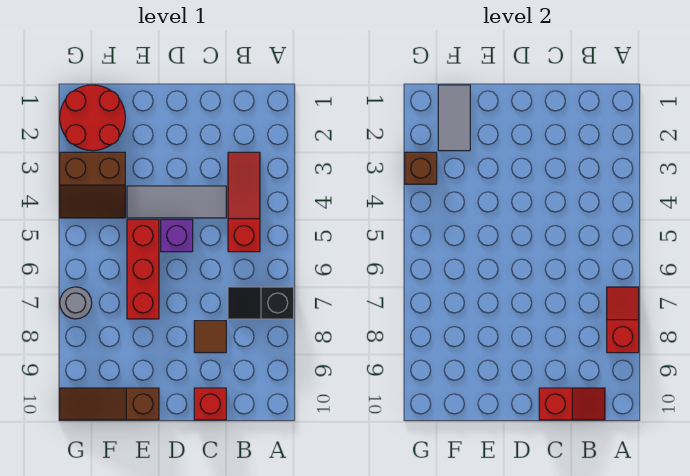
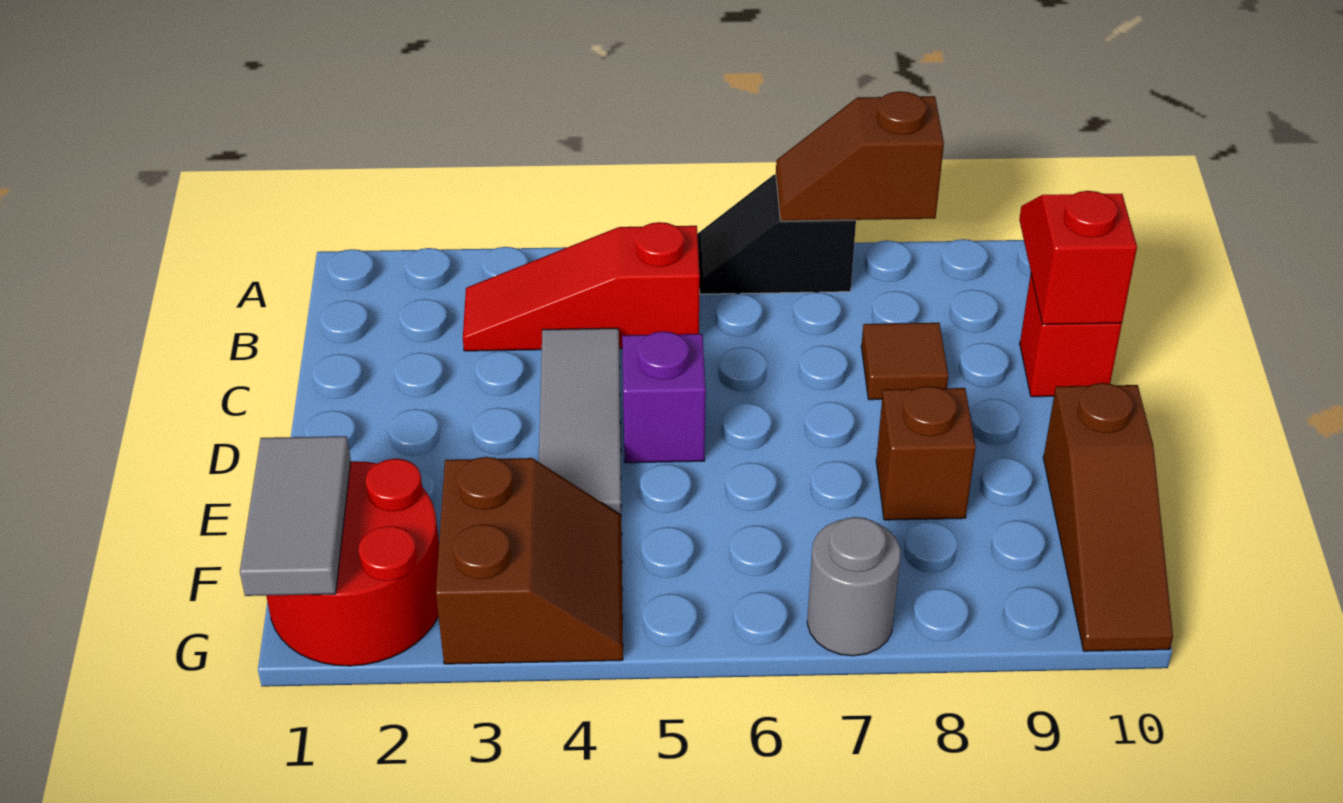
black slope A7:B7 level 1 top A -> black slope A6:A7 level 1 top 7
red slope A7:A8 level 2 top 8 -> brown slope A7:A8 level 2 top 8
red brick E5:E7 level 1 -> none
grey tile F1:F2 level 2 -> grey tile F1:G1 level 2
brown brick G3 level 2 -> brown brick E8 level 1

